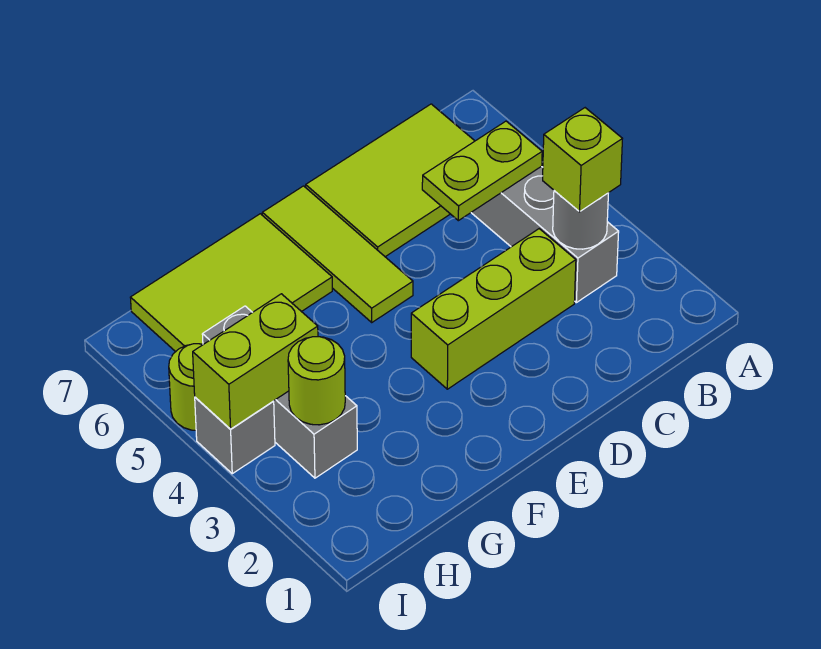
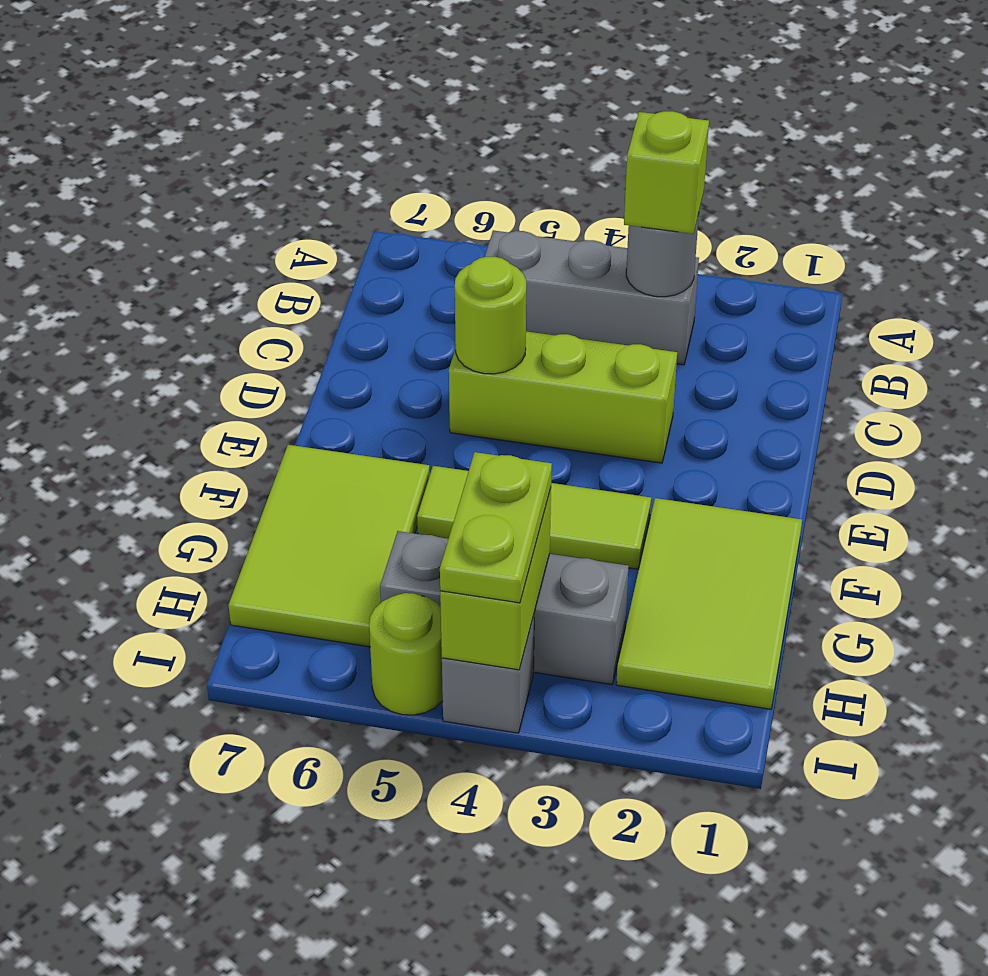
lime plate B5:C5 level 2 -> lime plate H4:I4 level 3
lime tile B6:D7 level 1 -> lime tile F1:H2 level 1
lime brick C3:E3 level 1 -> lime brick D3:D5 level 1
lime tile E5:E7 level 1 -> lime tile F3:F5 level 1
lime round brick H3 level 2 -> lime round brick D5 level 2

